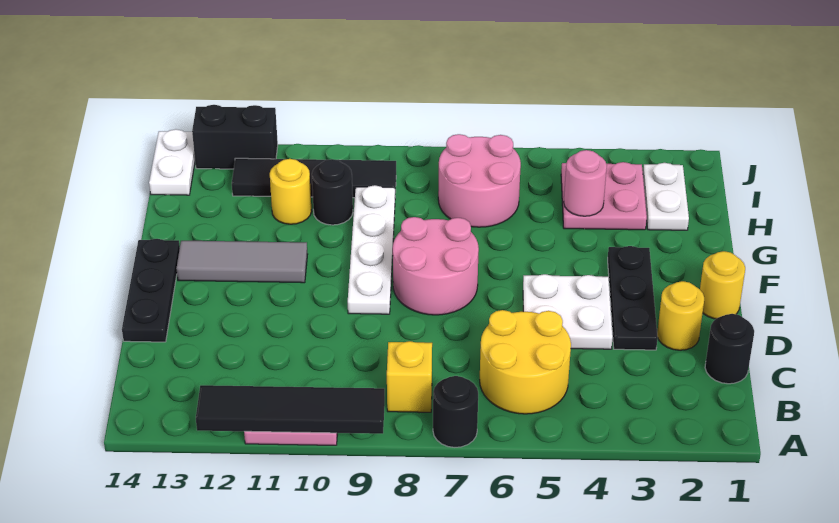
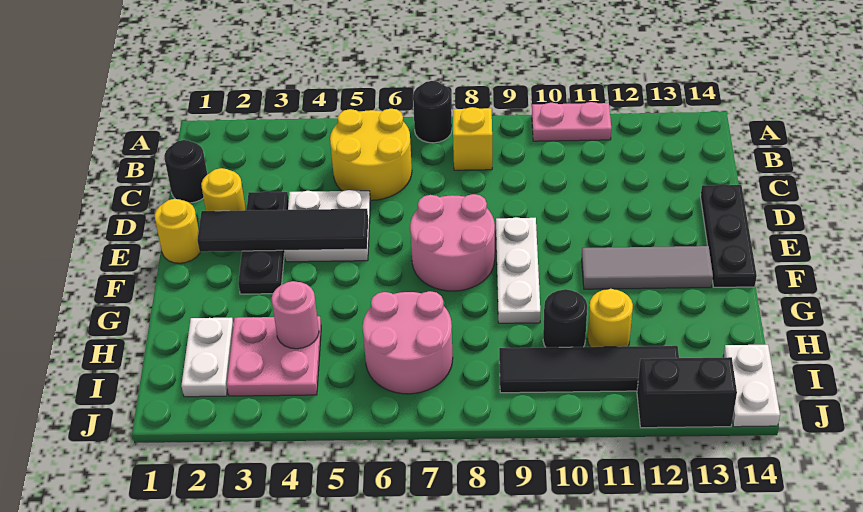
black tile A9:A12 level 2 -> black tile E2:E5 level 2
white plate E9:H9 level 1 -> white plate E9:G9 level 1

